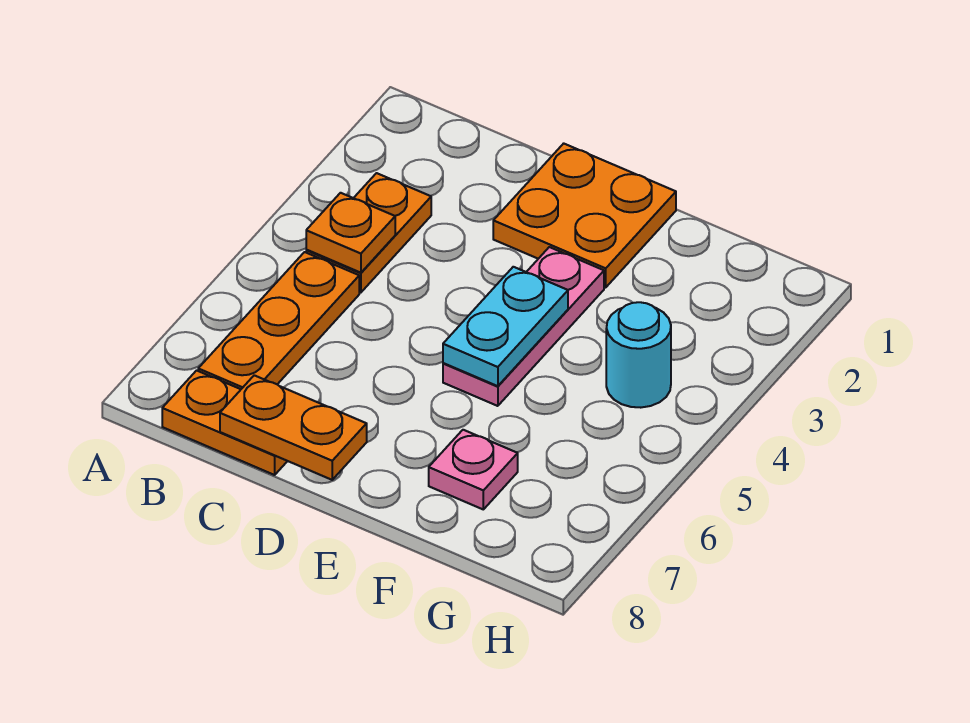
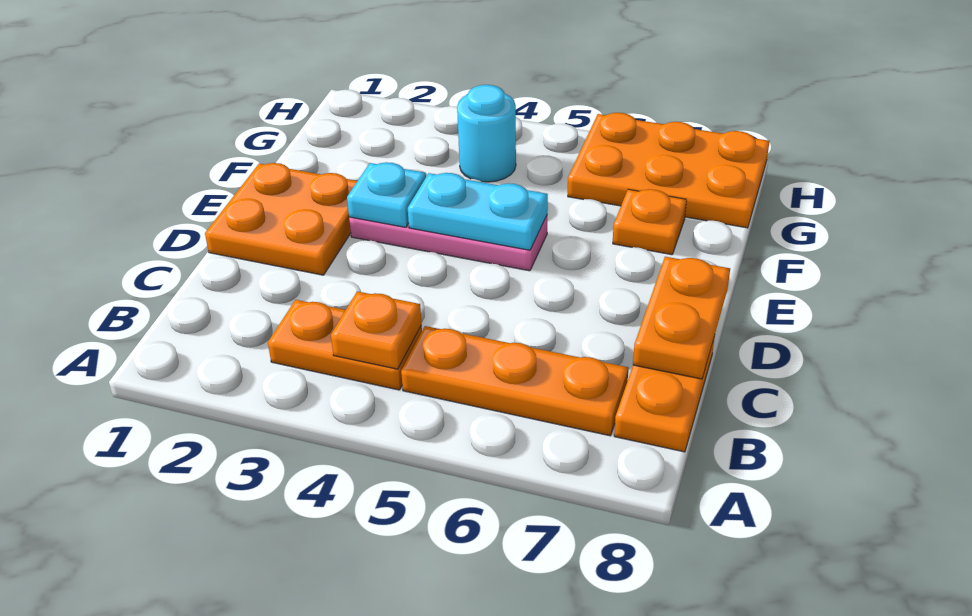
none -> cyan plate E3 level 2
pink plate F7 level 1 -> orange plate F7 level 1
none -> orange plate G6:H8 level 1

